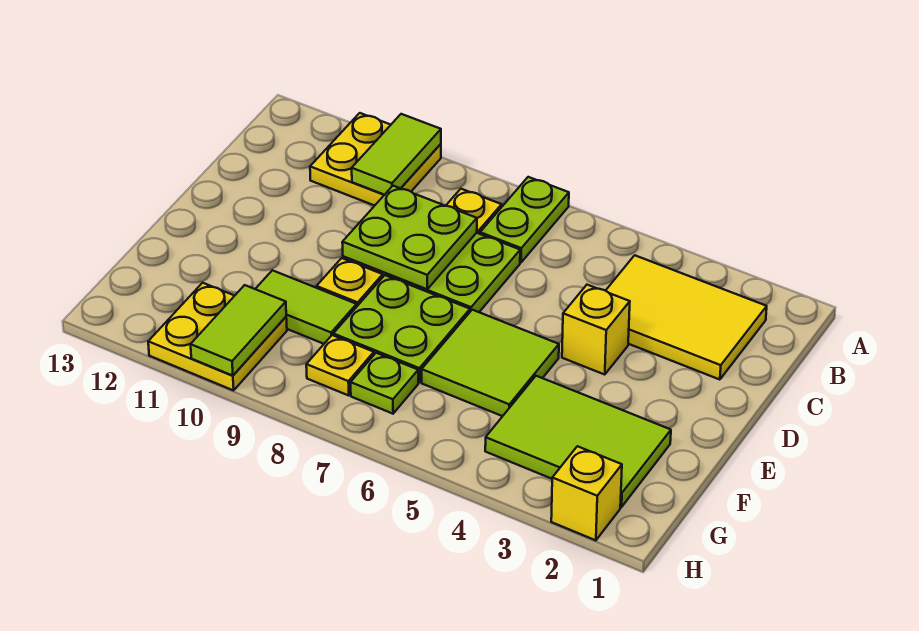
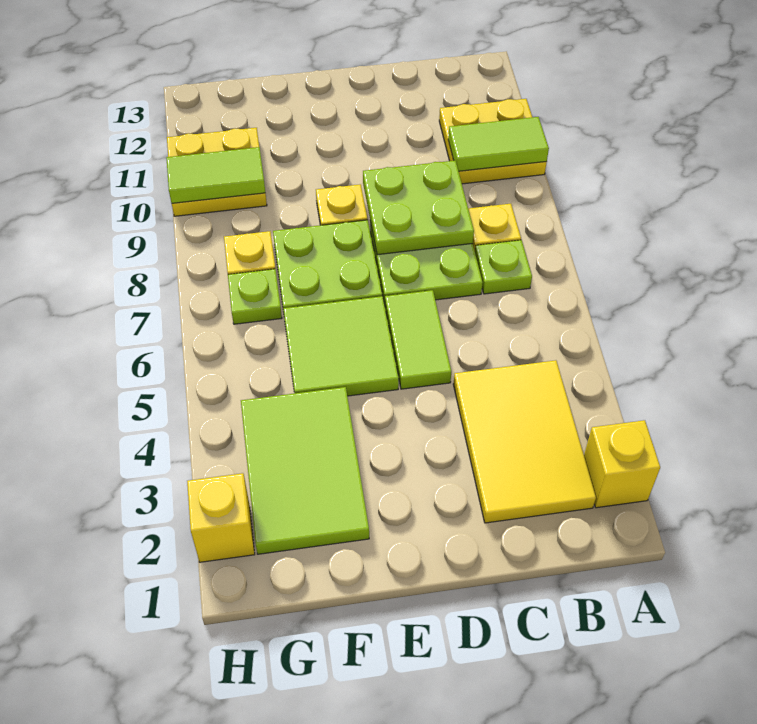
lime plate A7:B7 level 1 -> lime plate B7 level 1
yellow brick D4 level 1 -> yellow brick A2 level 1
lime tile F9:F10 level 1 -> lime tile D5:D6 level 1

